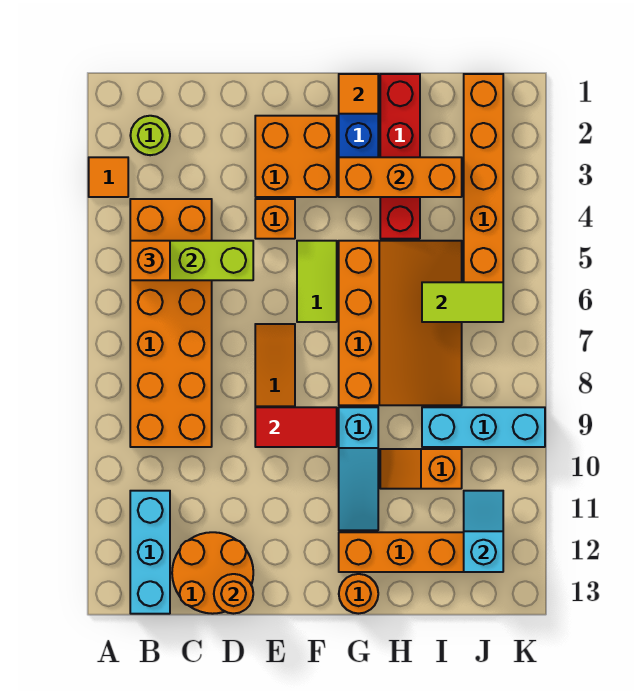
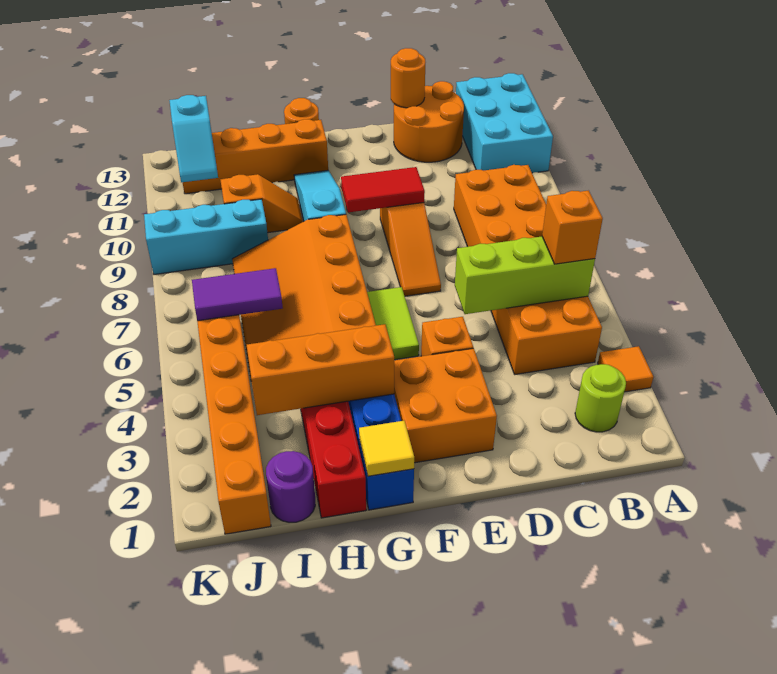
cyan brick B11:B13 level 1 -> cyan brick A11:B13 level 1
orange tile G1 level 2 -> yellow tile G1 level 2
none -> purple round brick I1 level 1
lime tile I6:J6 level 2 -> purple tile I6:J6 level 2

